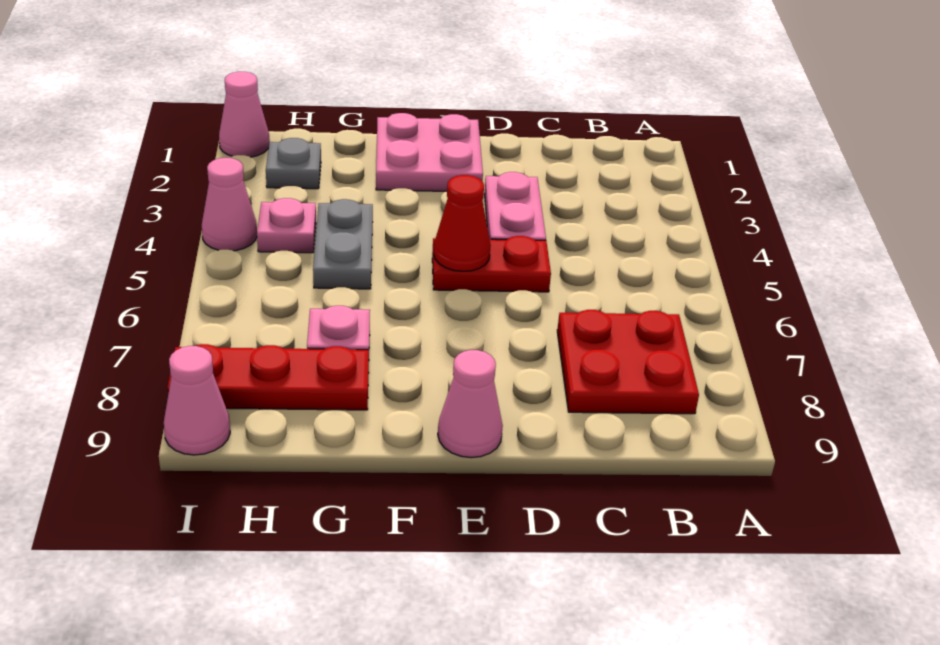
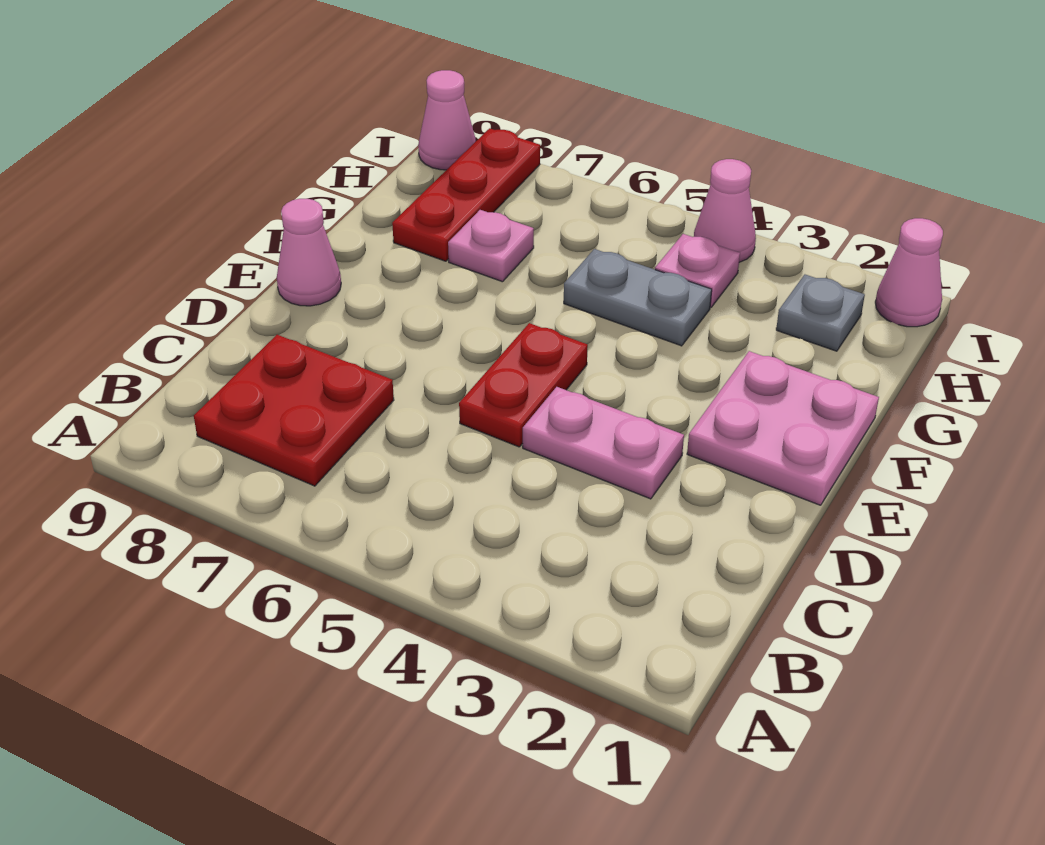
red cone E5 level 2 -> none

